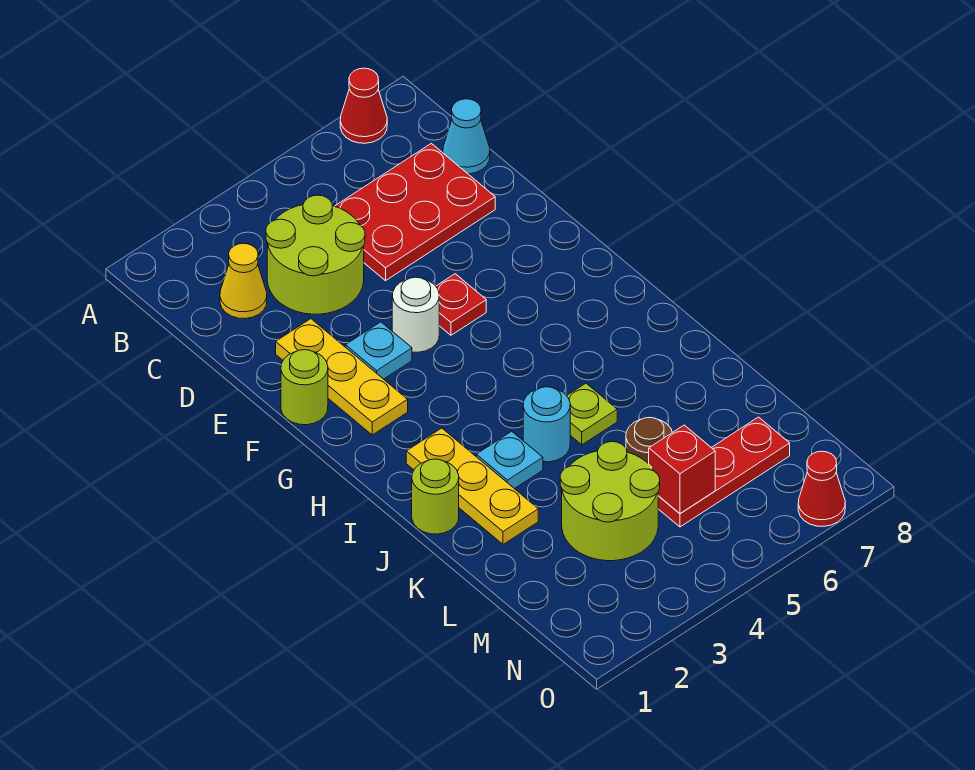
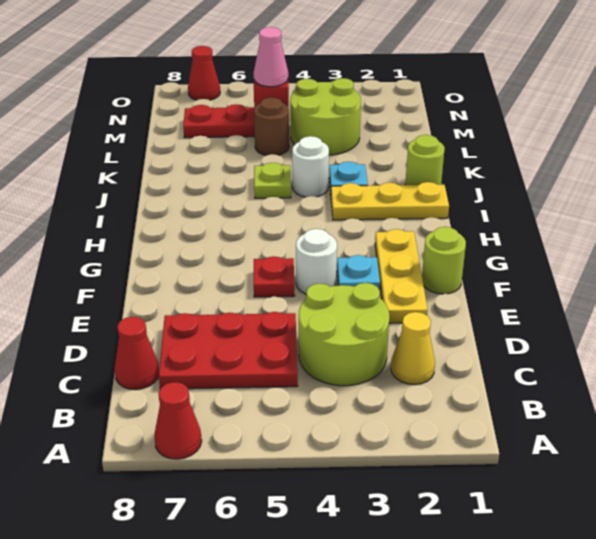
cyan cone C8 level 1 -> red cone C8 level 1
yellow plate I2:K2 level 1 -> yellow plate I1:I3 level 1
cyan round brick J4 level 1 -> white round brick J4 level 1
none -> pink cone M5 level 3

